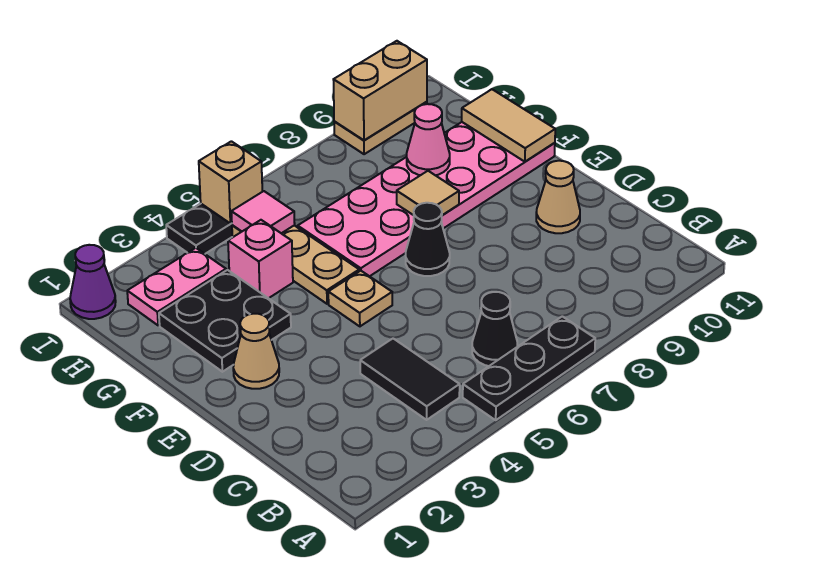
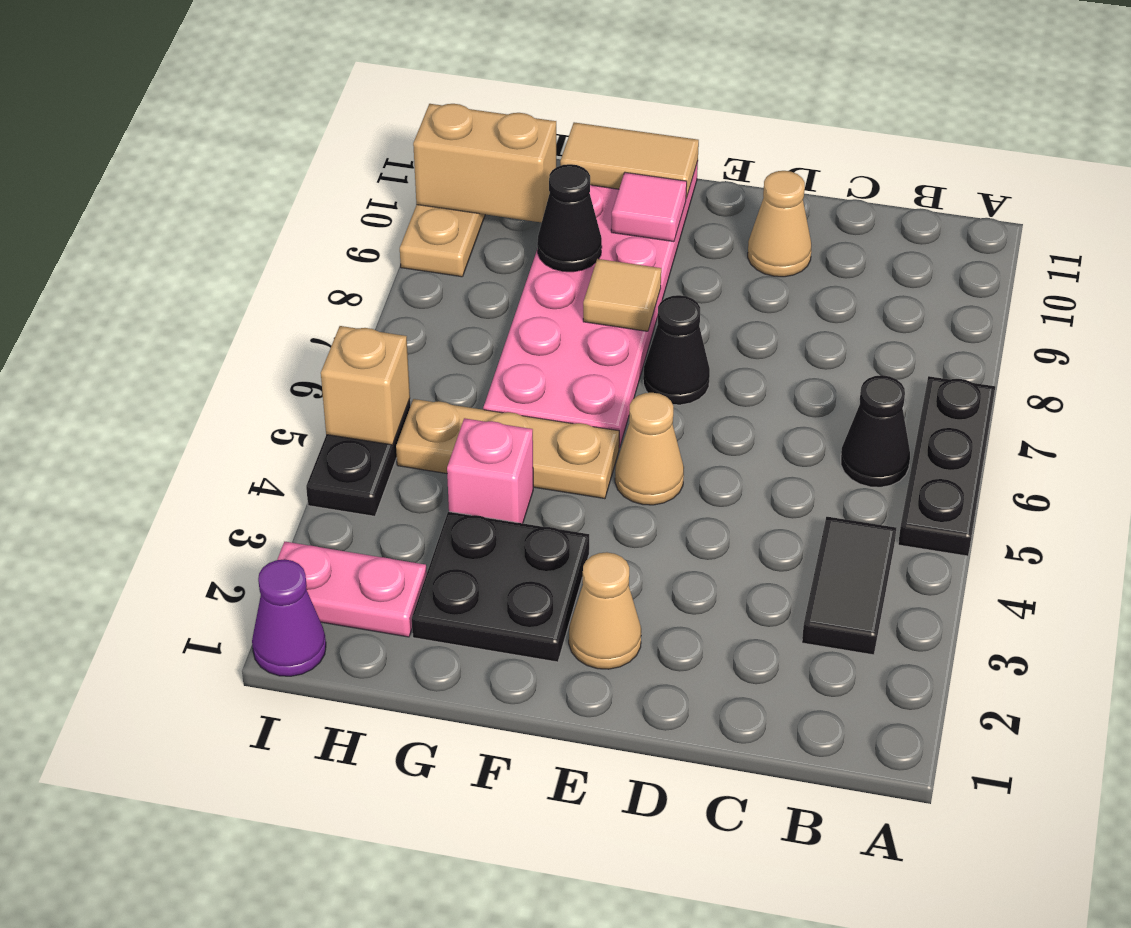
black tile B4:C4 level 1 -> black tile B3:B4 level 1
tan plate E5 level 1 -> tan cone E5 level 1
pink cone G9 level 2 -> black cone G9 level 2
pink plate H2:H3 level 1 -> pink plate H2:I2 level 1
pink tile H5 level 2 -> pink tile F10 level 2
tan brick I9:I10 level 2 -> tan brick H10:I10 level 2

